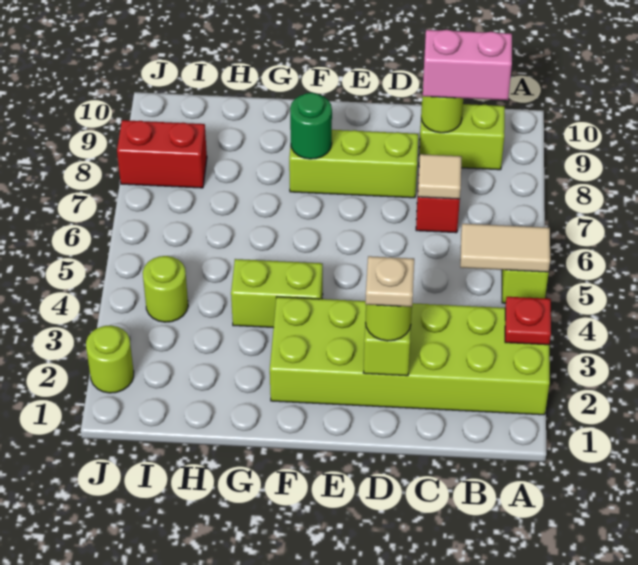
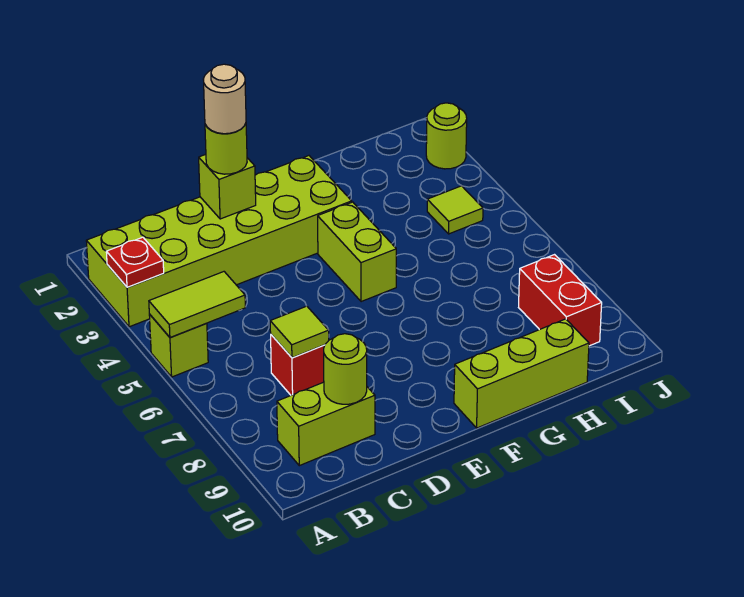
tan tile A5:B5 level 2 -> lime tile A5:B5 level 2
pink brick B9:C9 level 3 -> none
tan tile C7 level 2 -> lime tile C7 level 2
tan plate D2 level 4 -> tan round brick D2 level 4
lime brick D8:F8 level 1 -> lime brick F10:H10 level 1
lime brick F4:G4 level 1 -> lime brick F4:F5 level 1
green round brick F8 level 2 -> none
lime round brick I4 level 1 -> lime tile I4 level 1
red brick I8:J8 level 1 -> red brick I8:I9 level 1

